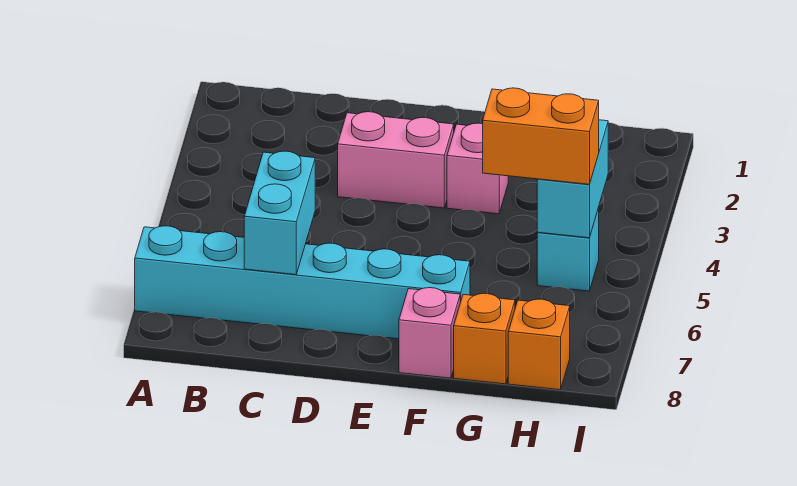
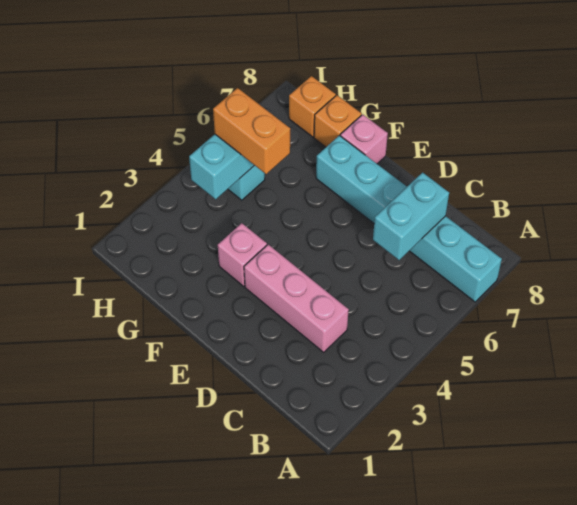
pink brick D3:E3 level 1 -> pink brick C3:E3 level 1

